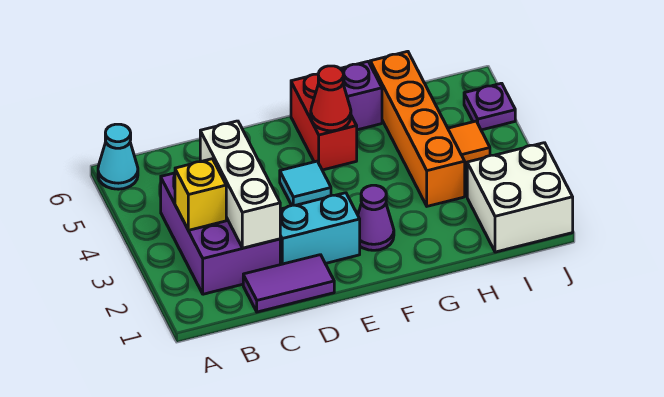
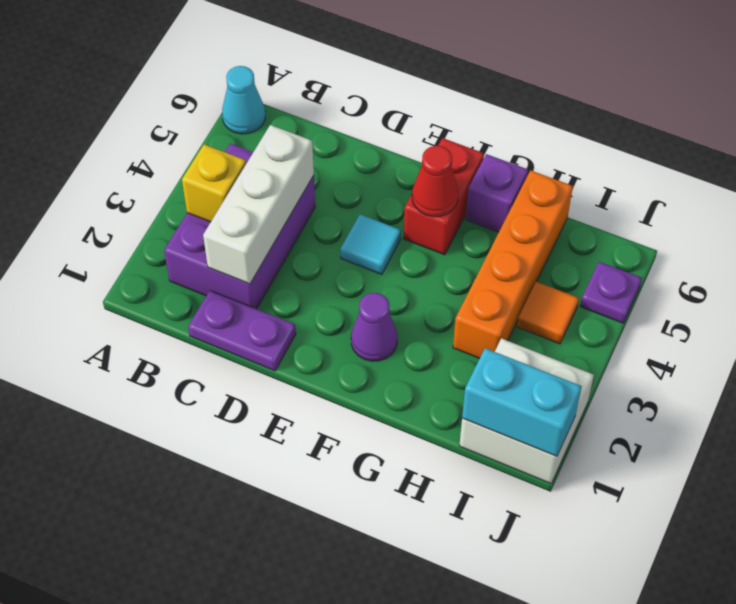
purple tile C1:D1 level 1 -> purple plate C1:D1 level 1
cyan brick D2:E2 level 1 -> cyan brick I1:J1 level 2

